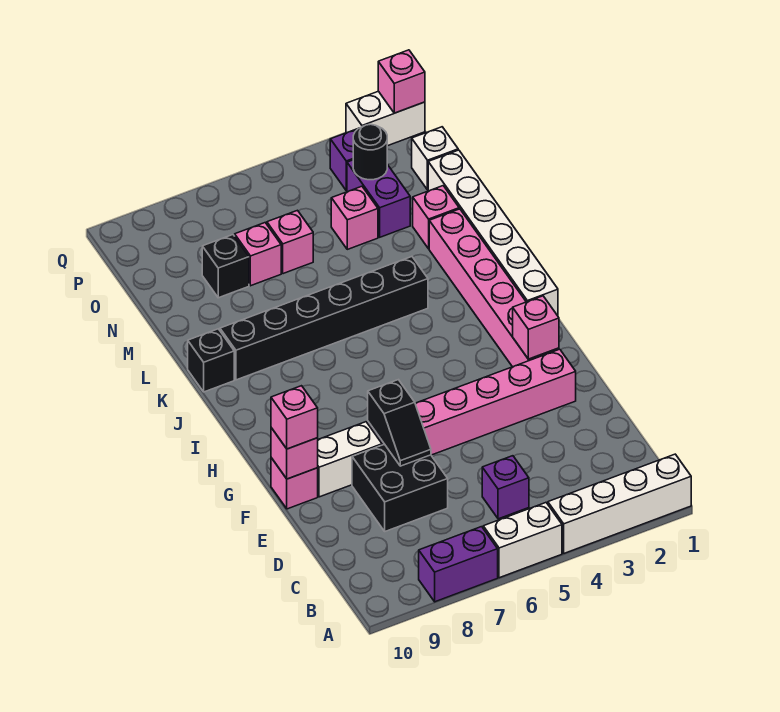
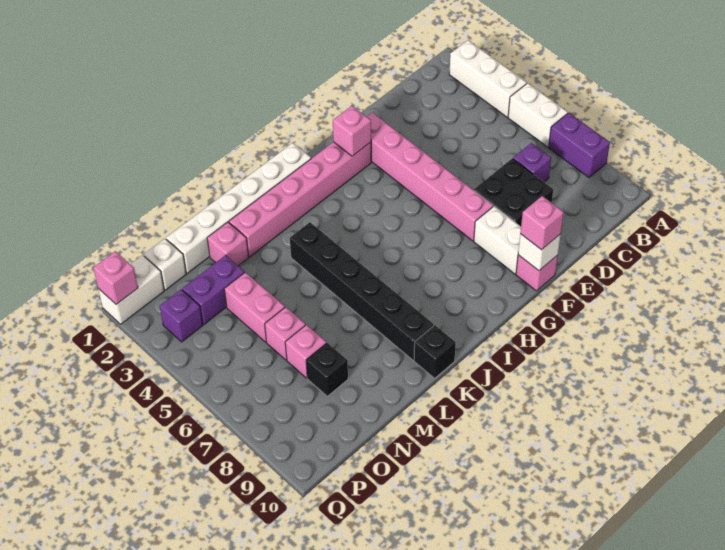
white brick A1:A4 level 1 -> white brick A2:A4 level 1
purple brick C5 level 1 -> purple brick C7 level 1
black slope E7:F7 level 2 top F -> none
pink brick F10 level 2 -> white brick F10 level 2
pink brick N4 level 1 -> pink brick N4:N5 level 1
black round brick O3 level 2 -> none
white brick Q1:Q2 level 1 -> white brick P1:Q1 level 1

